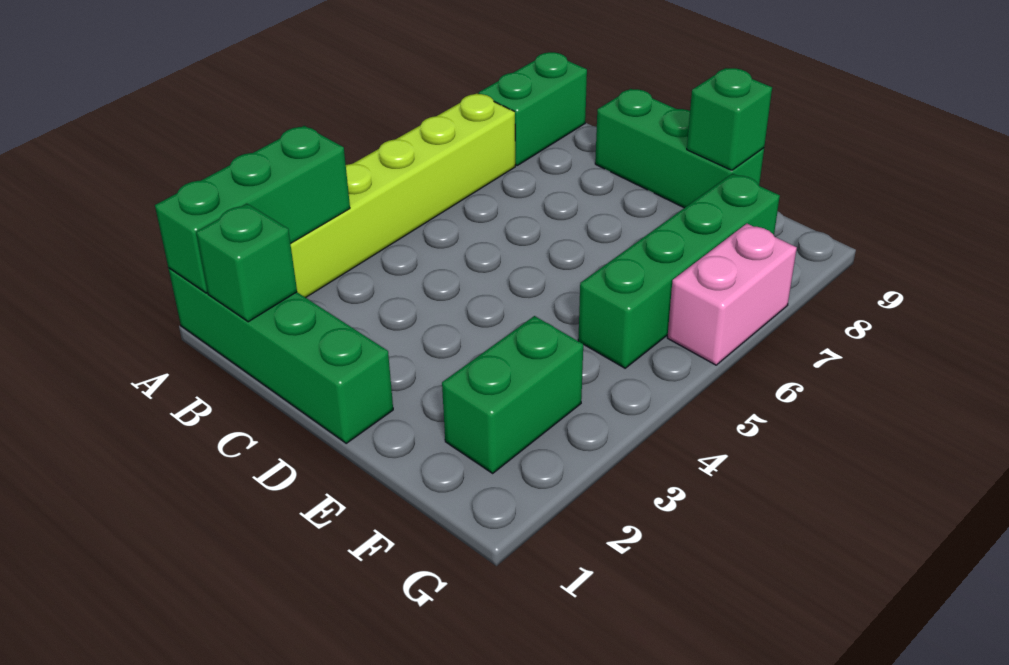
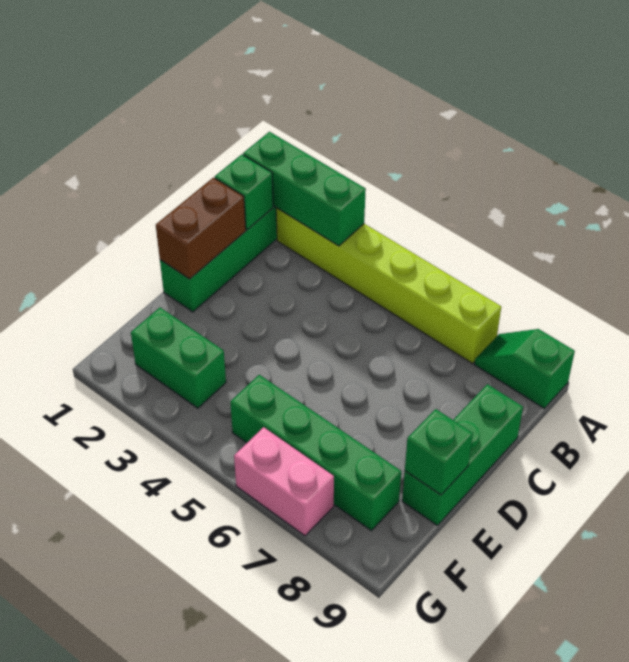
green brick A8:A9 level 1 -> green slope A8:A9 level 1 top 9
none -> brown brick C1:D1 level 2

